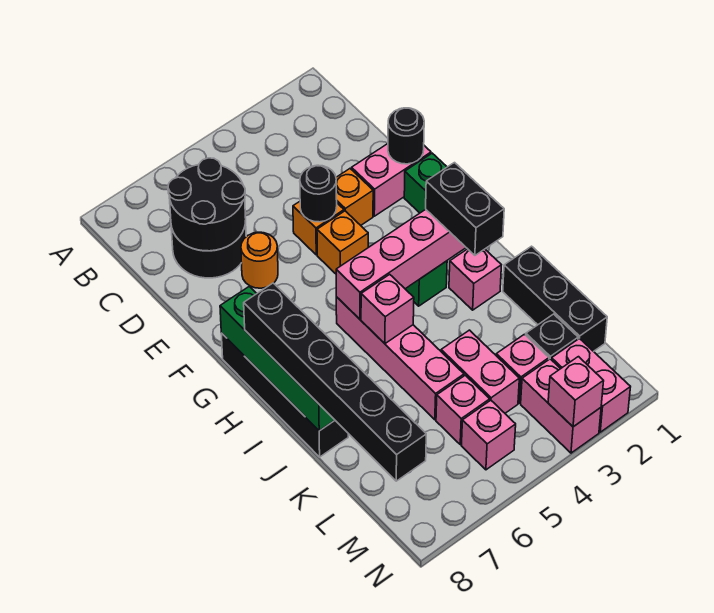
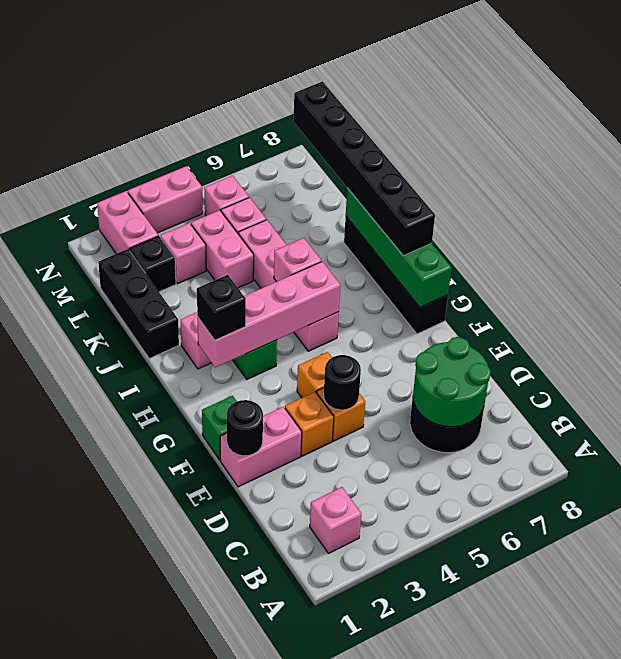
black round brick C6:D7 level 2 -> green round brick C6:D7 level 2
orange round brick E6 level 1 -> none
black brick H2:I2 level 3 -> black brick H2 level 3
pink brick M3:N3 level 1 -> pink brick N3:N4 level 1
pink brick N3 level 2 -> pink brick B2 level 1

